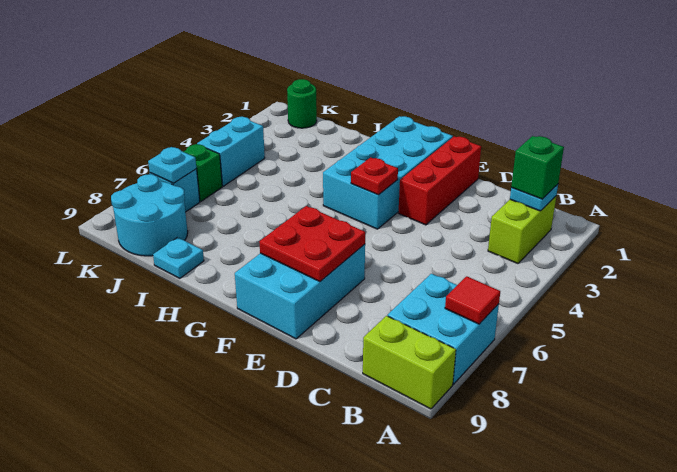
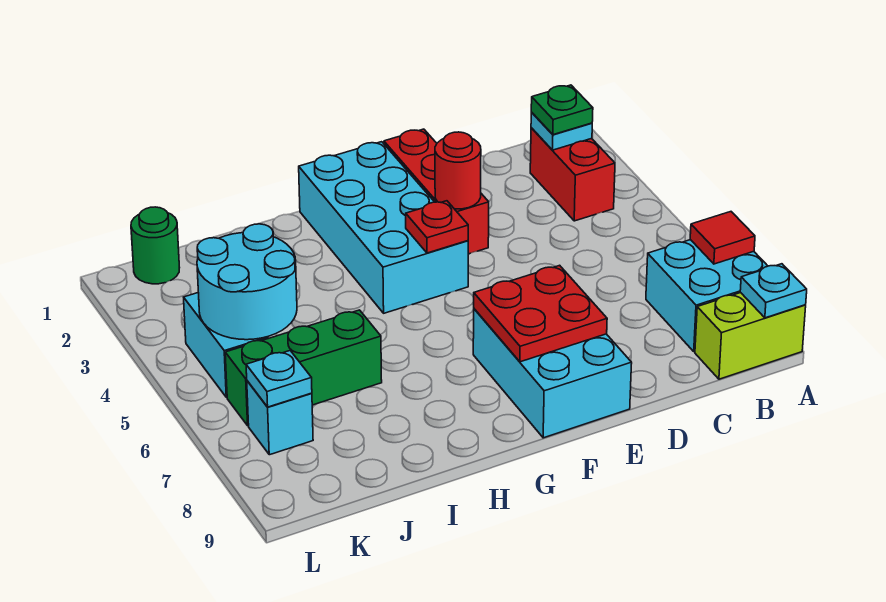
lime brick B2:B3 level 1 -> red brick B2:B3 level 1
green brick B2 level 3 -> green plate B2 level 3
none -> red round brick E3 level 2
cyan plate I9 level 1 -> cyan plate A9 level 2
cyan round brick J8:K9 level 1 -> cyan round brick J4:K5 level 2
green brick K6 level 1 -> green brick I6:K6 level 1

